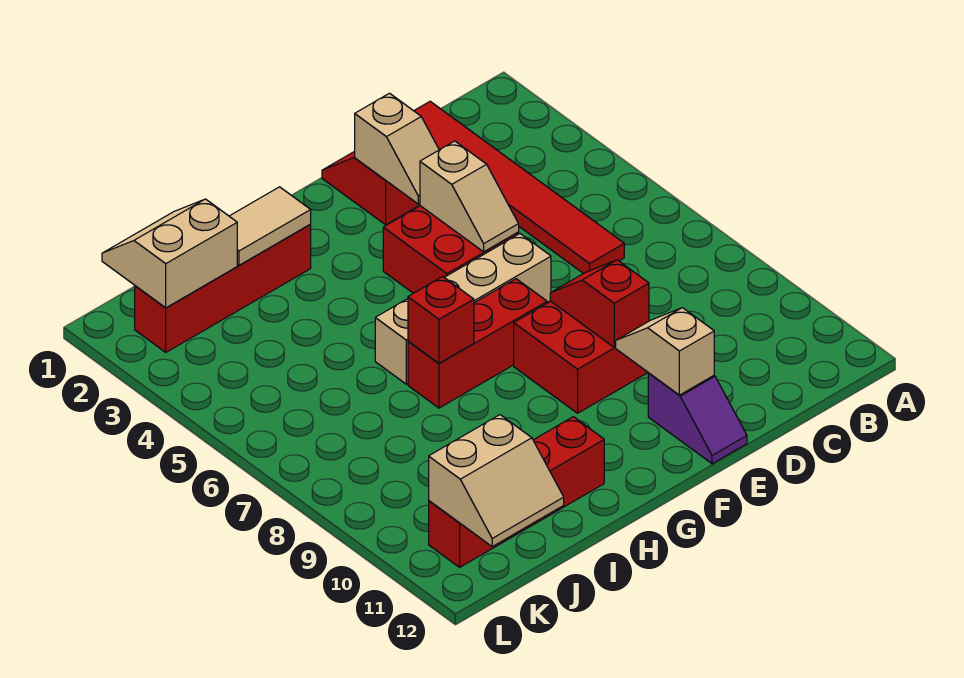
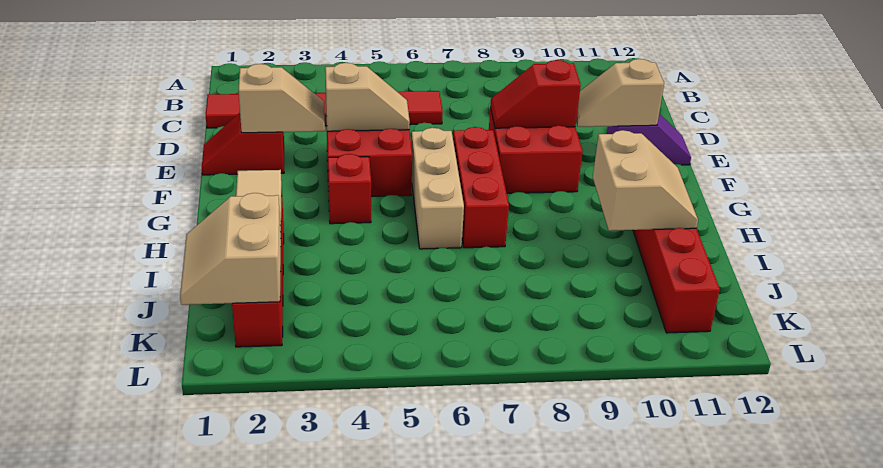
tan brick E6:H6 level 1 -> tan brick F6:H6 level 1
red brick H7 level 2 -> red brick G4 level 1
tan slope J11:K12 level 2 top 11 -> tan slope H10:I11 level 2 top 10

